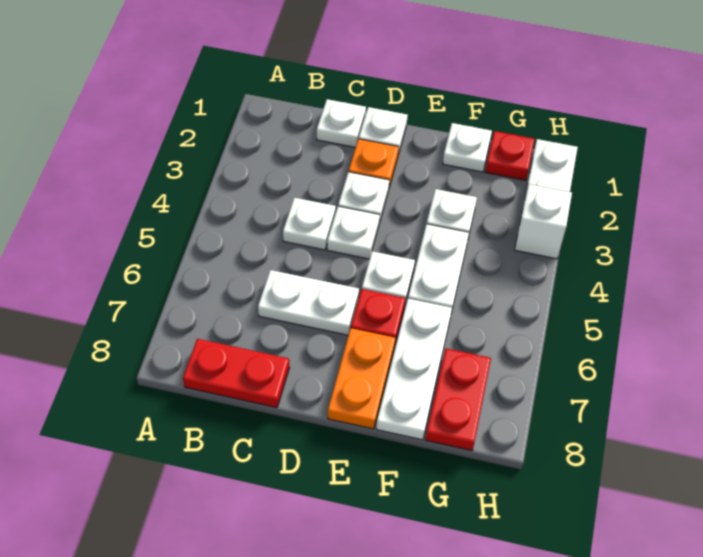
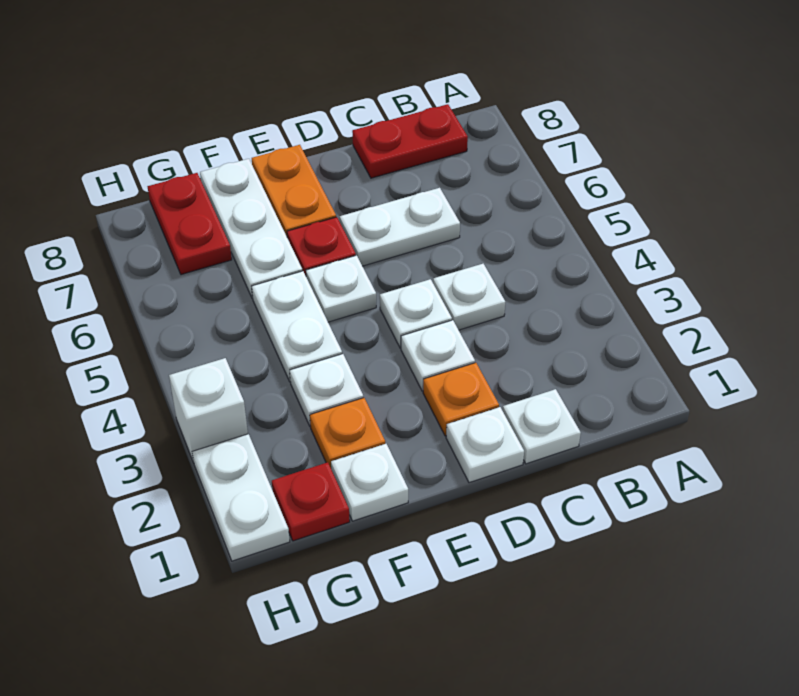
none -> orange plate F2 level 1

